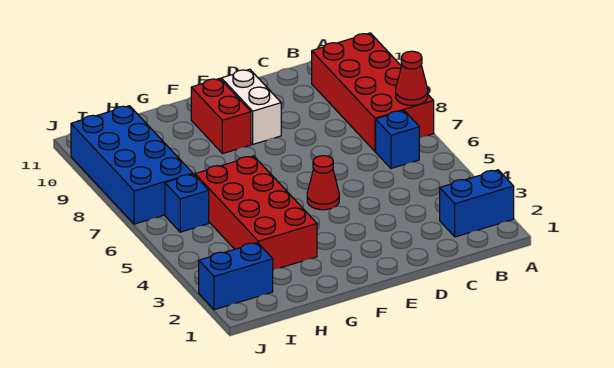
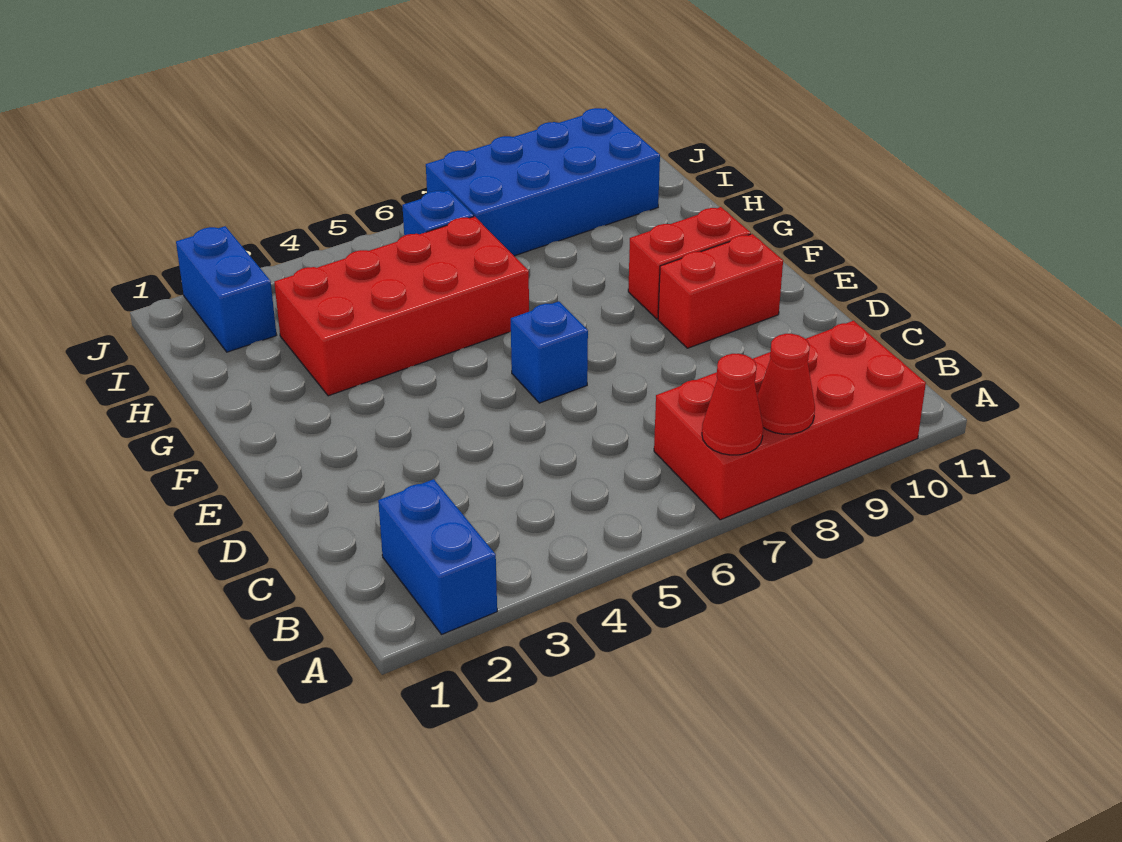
blue brick B6 level 1 -> blue brick E6 level 1
red cone E5 level 1 -> red cone A8 level 2
white brick E9:E10 level 1 -> red brick E9:E10 level 1

